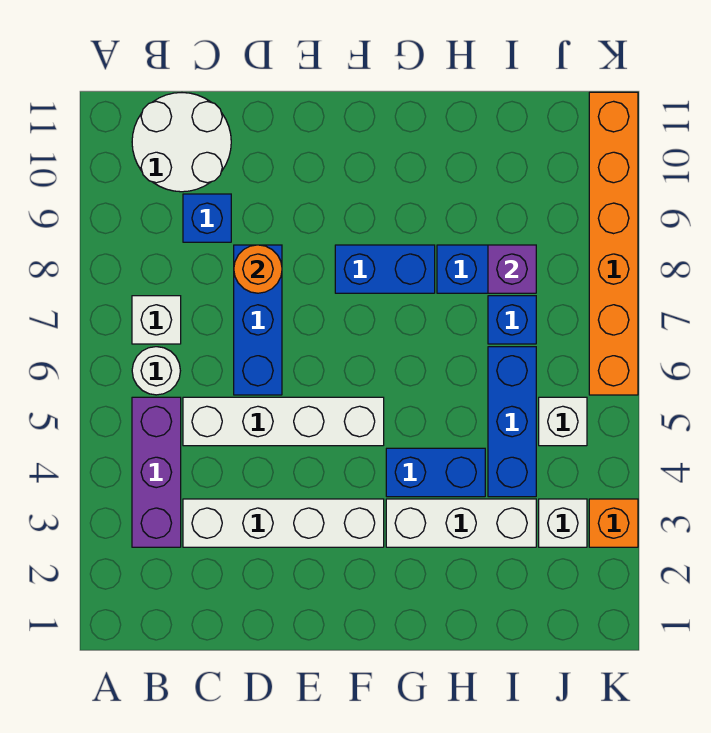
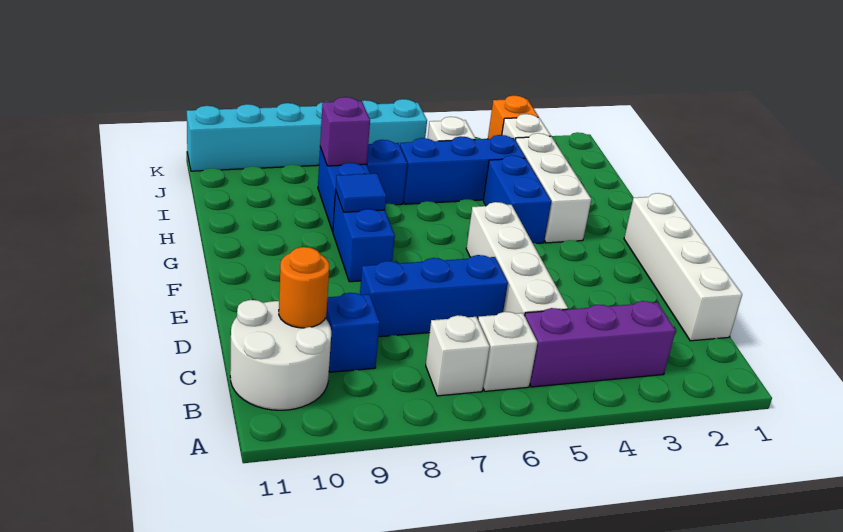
white round brick B6 level 1 -> white brick B6 level 1
white brick C3:F3 level 1 -> white brick C1:F1 level 1
orange round brick D8 level 2 -> orange round brick C10 level 2
none -> blue tile G8 level 2
orange brick K6:K11 level 1 -> cyan brick K6:K11 level 1

